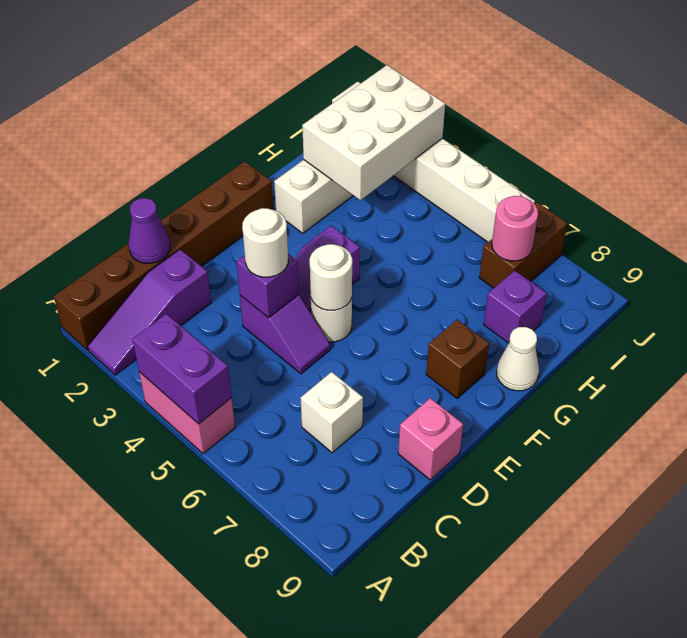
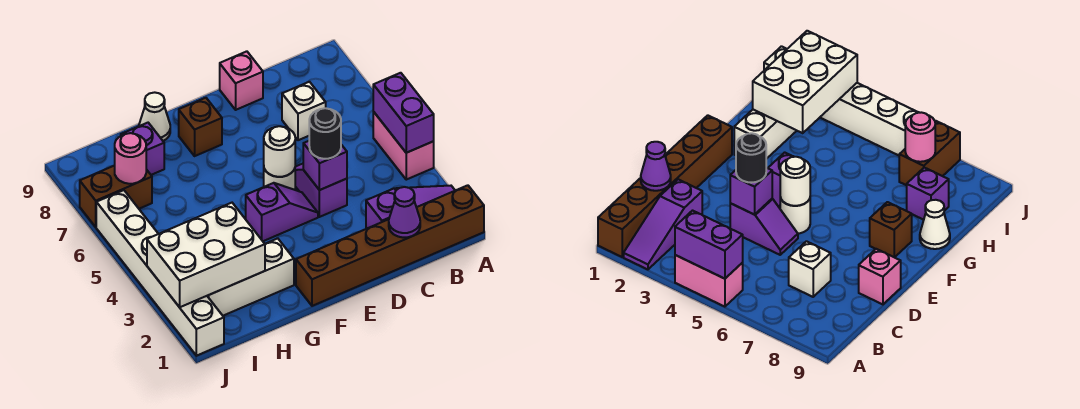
white round brick D4 level 3 -> black round brick D4 level 3

